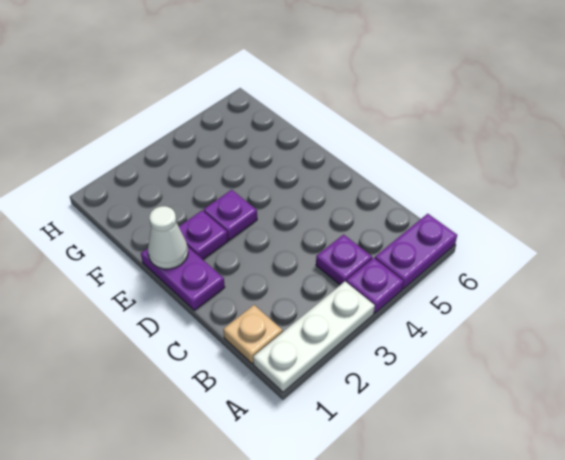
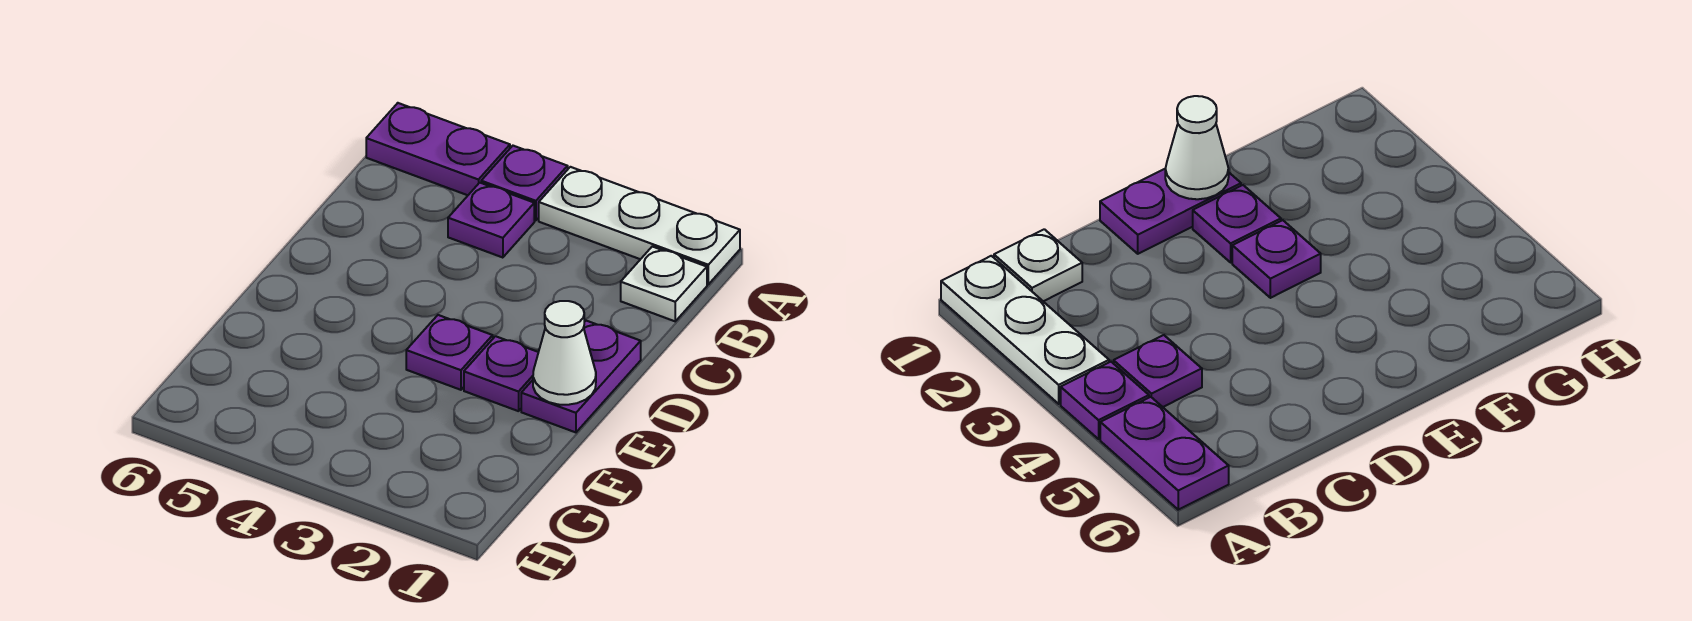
tan plate B1 level 1 -> white plate B1 level 1

